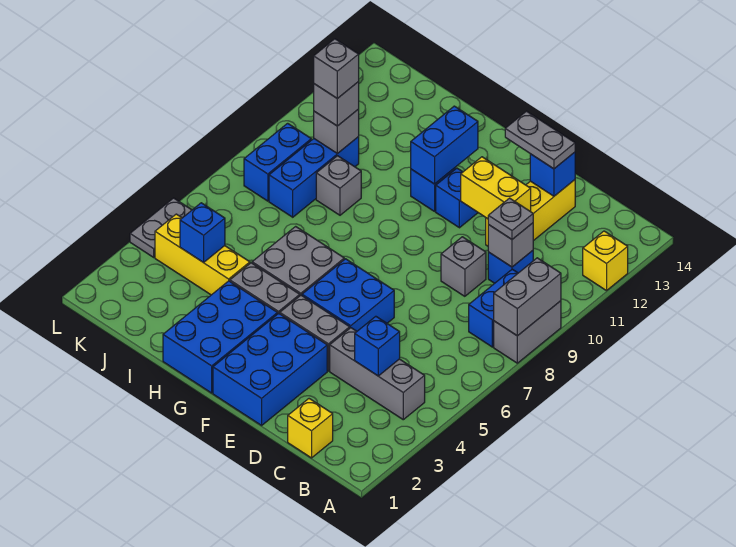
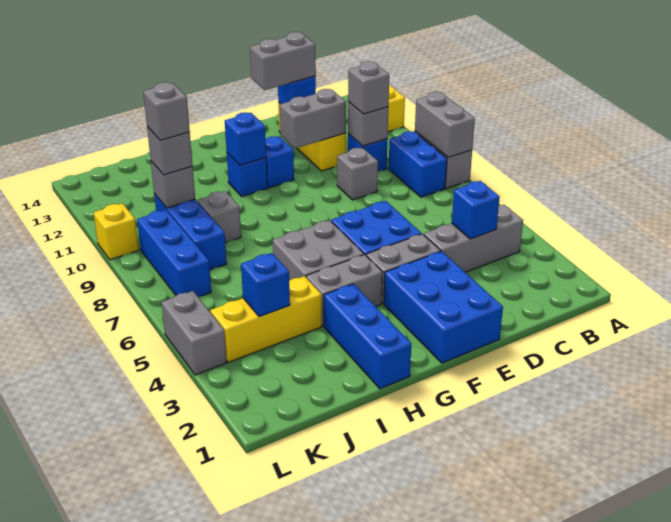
yellow brick C1 level 1 -> yellow brick L10 level 1
grey plate C10 level 3 -> grey brick C10 level 3
yellow brick D11:E11 level 2 -> grey brick D11:E11 level 2
grey plate D13:E13 level 3 -> grey brick D13:E13 level 3
blue brick G1:H3 level 1 -> blue brick H1:H3 level 1
blue brick G11:G12 level 2 -> blue brick G11 level 2
blue brick K8:K9 level 1 -> blue brick K7:K9 level 1
grey plate L4:L5 level 1 -> grey brick L4:L5 level 1

